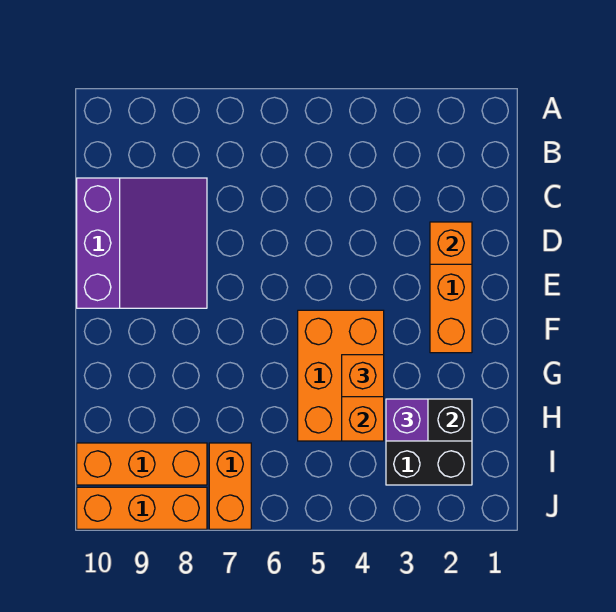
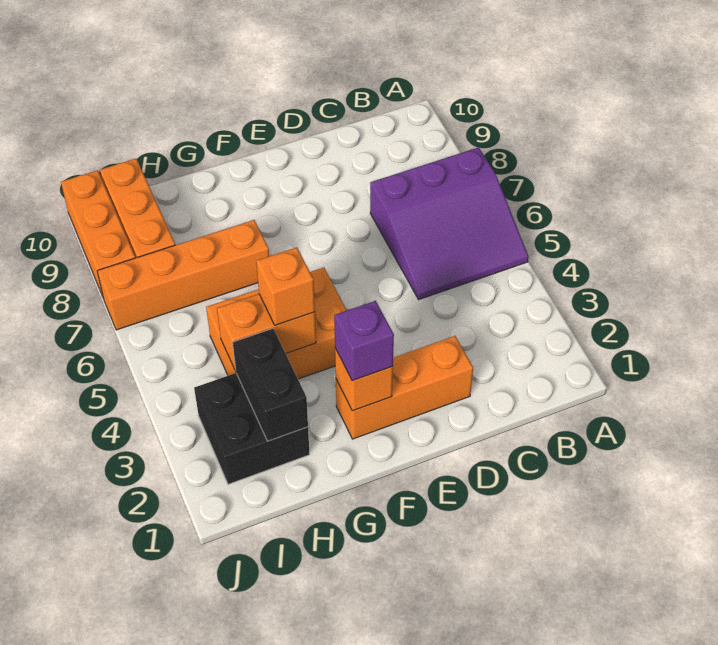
purple slope C8:E10 level 1 top 10 -> purple slope A5:C7 level 1 top 7
orange brick D2 level 2 -> orange brick F2 level 2
purple brick H3 level 3 -> purple brick F2 level 3
orange brick I7:J7 level 1 -> orange brick G7:J7 level 1

